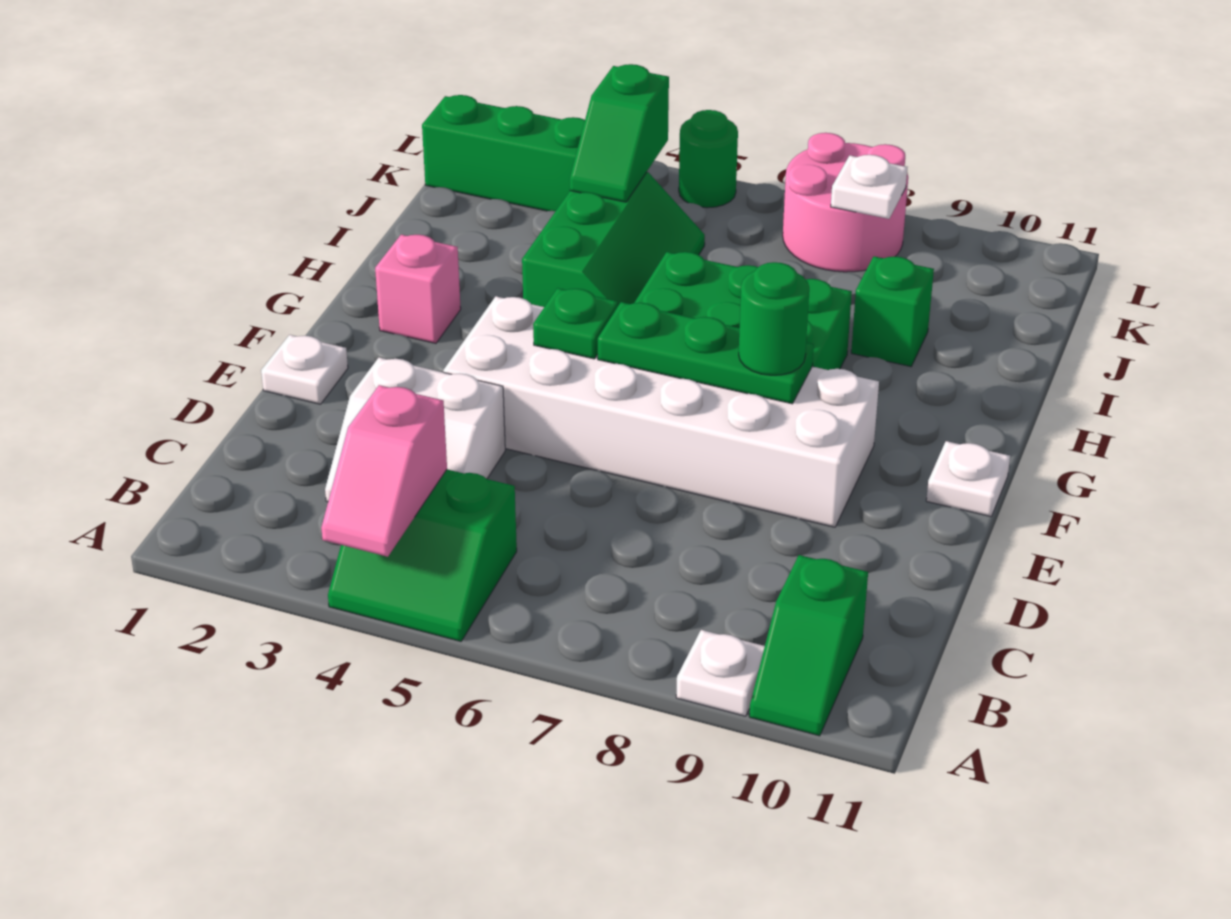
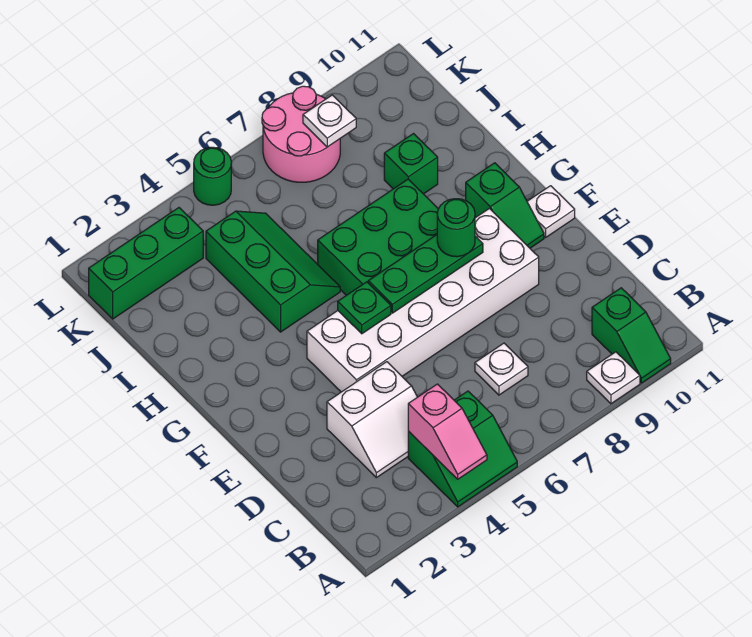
white plate E1 level 1 -> white plate C7 level 1
pink brick G2 level 1 -> none
green slope J4:K4 level 2 top K -> green slope F10:G10 level 1 top G

